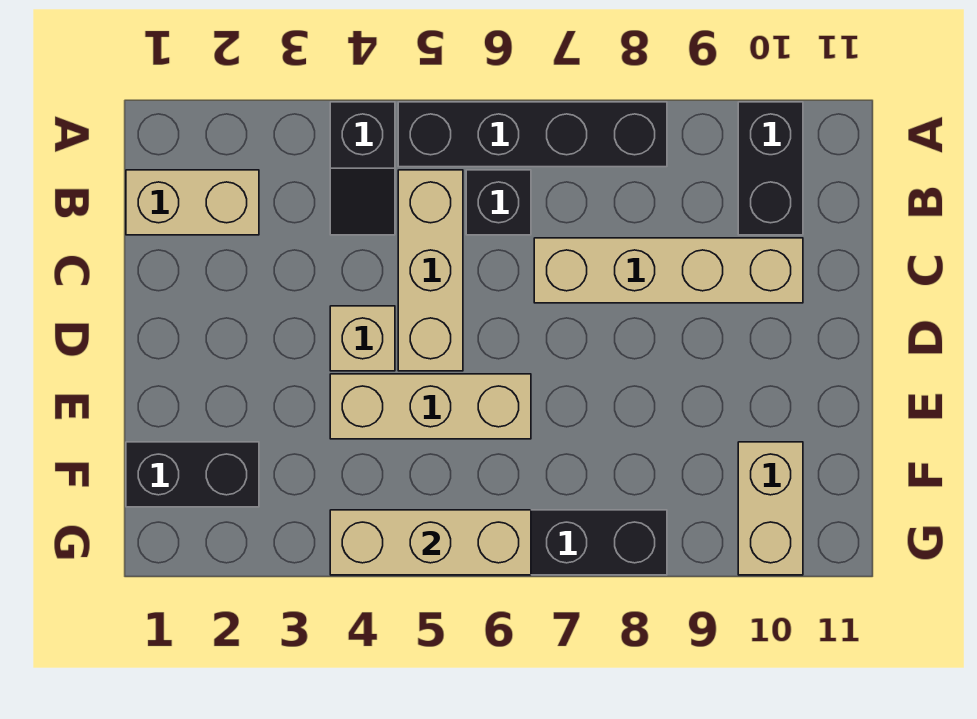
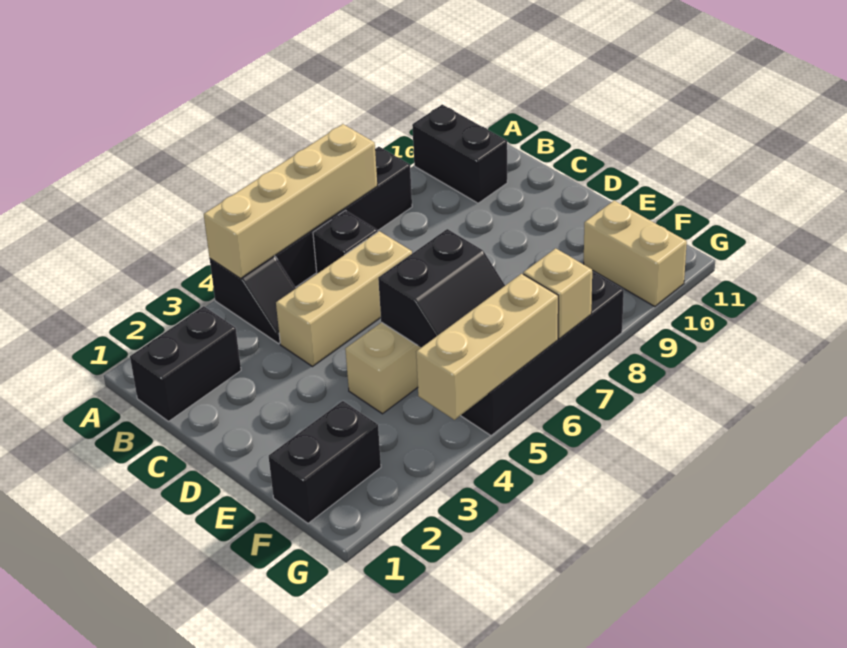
tan brick B1:B2 level 1 -> black brick B1:B2 level 1
tan brick B5:D5 level 1 -> tan brick C4:C6 level 1
tan brick C7:C10 level 1 -> tan brick A4:A7 level 2
tan brick D4 level 1 -> tan brick G7 level 2
none -> black slope E5:F6 level 2 top E

